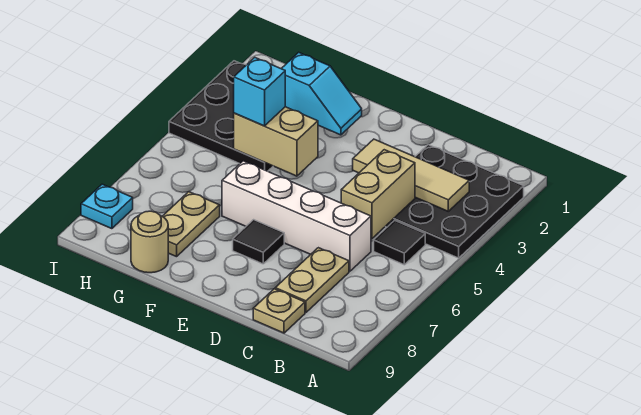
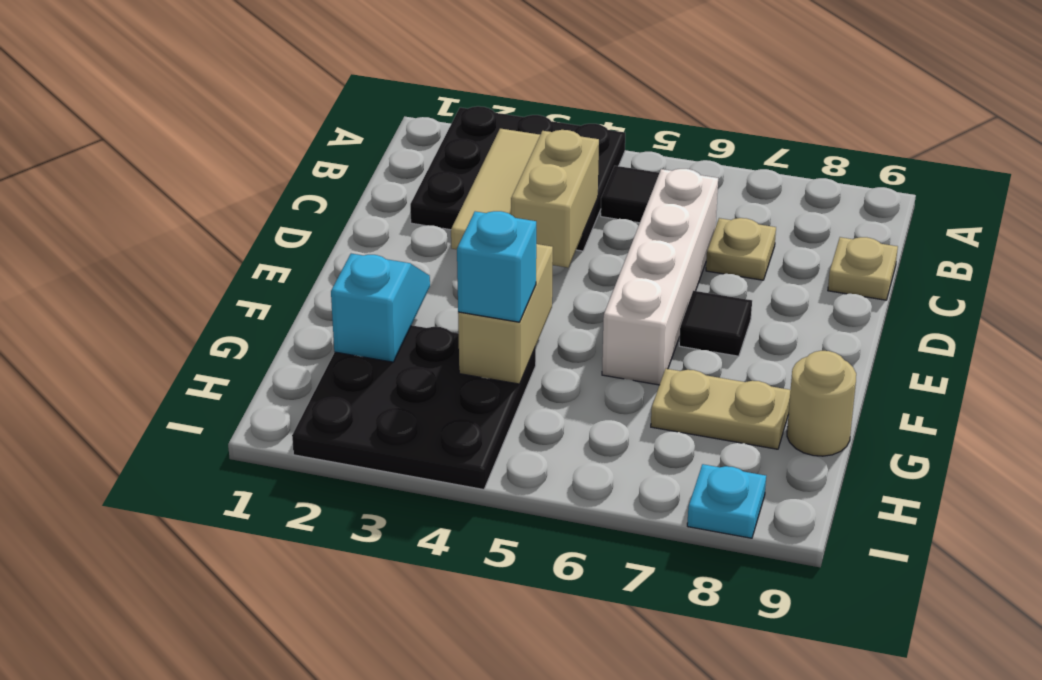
tan brick C4:C5 level 2 -> tan brick C4:D4 level 2
tan plate C7:C8 level 1 -> tan plate C7 level 1

